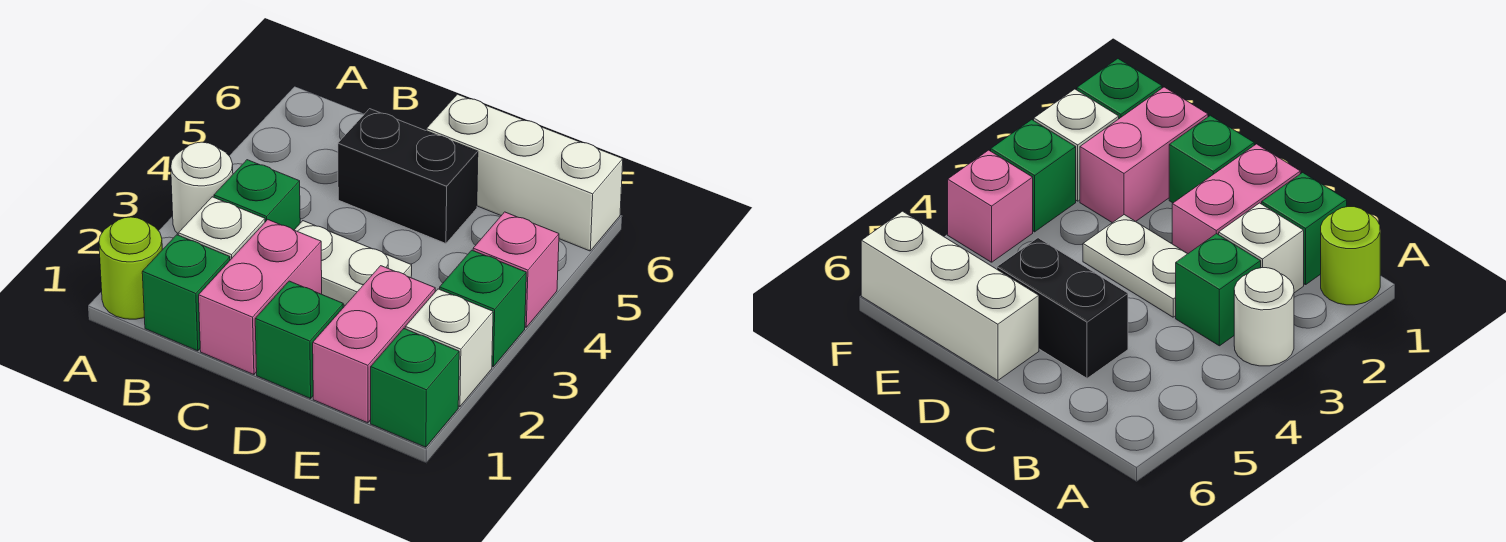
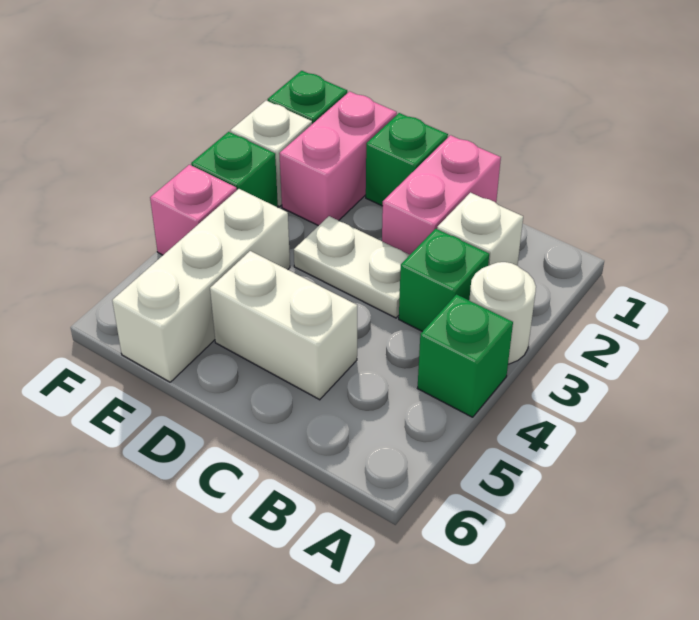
lime round brick A1 level 1 -> none
green brick B1 level 1 -> green brick A4 level 1
black brick C5:D5 level 1 -> white brick C5:D5 level 1
white brick D6:F6 level 1 -> white brick E4:E6 level 1

